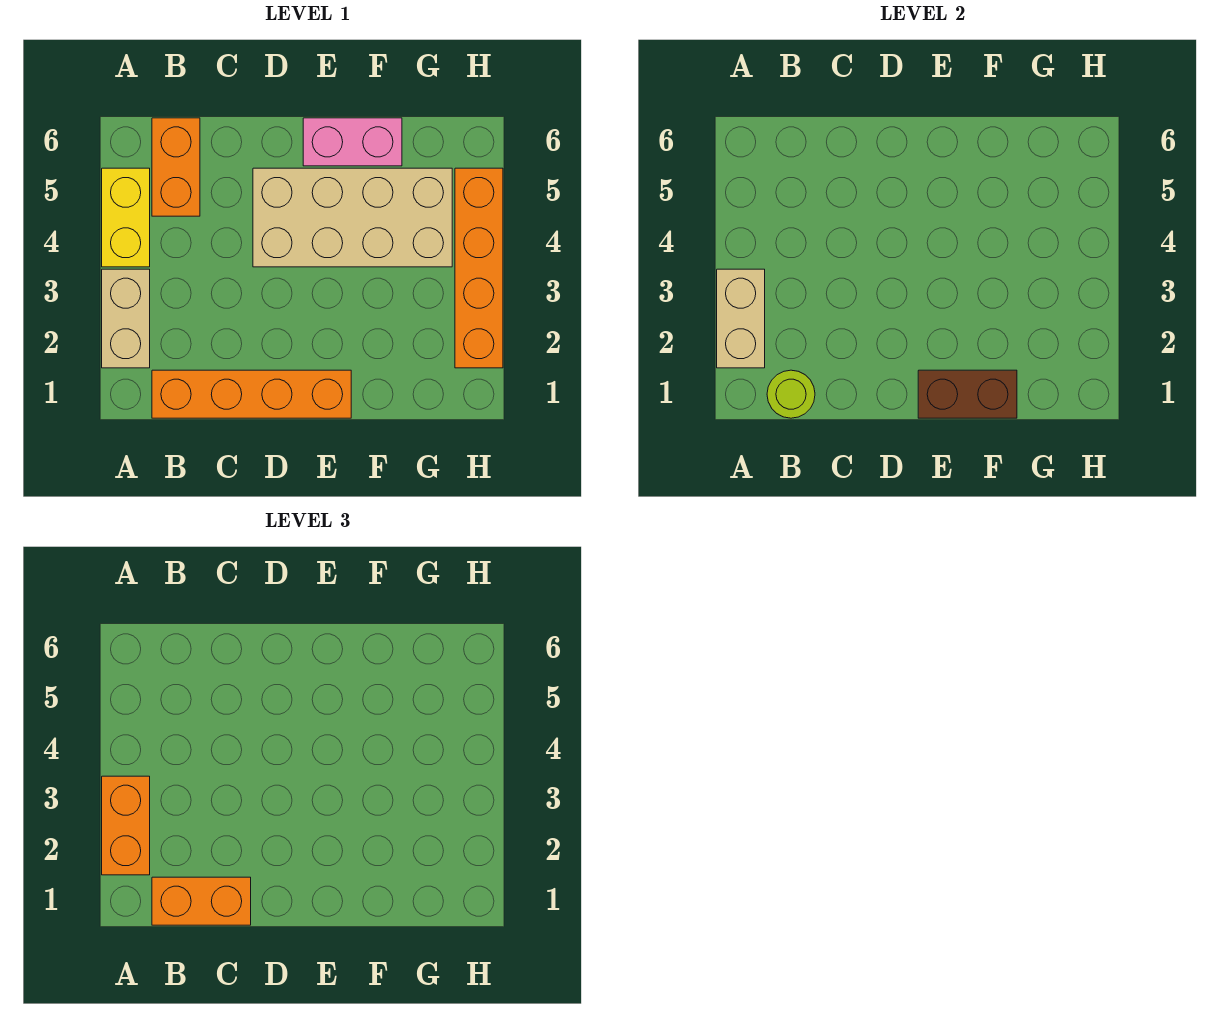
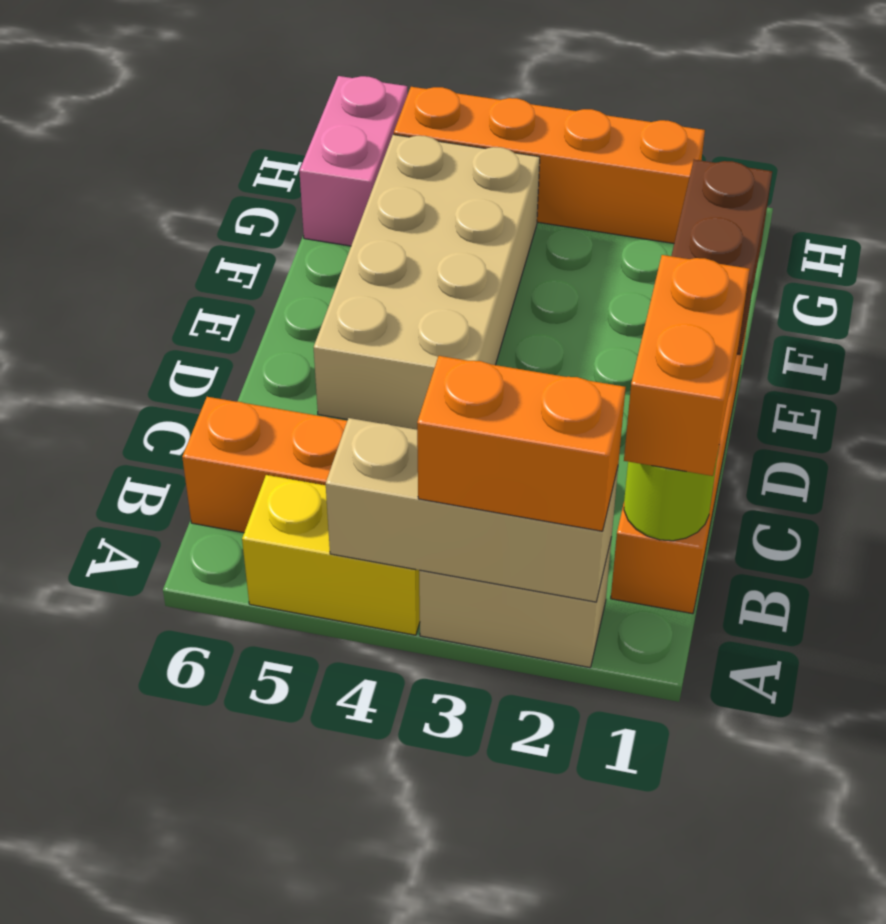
tan brick A2:A3 level 2 -> tan brick A2:A4 level 2
pink brick E6:F6 level 1 -> pink brick G6:H6 level 1

